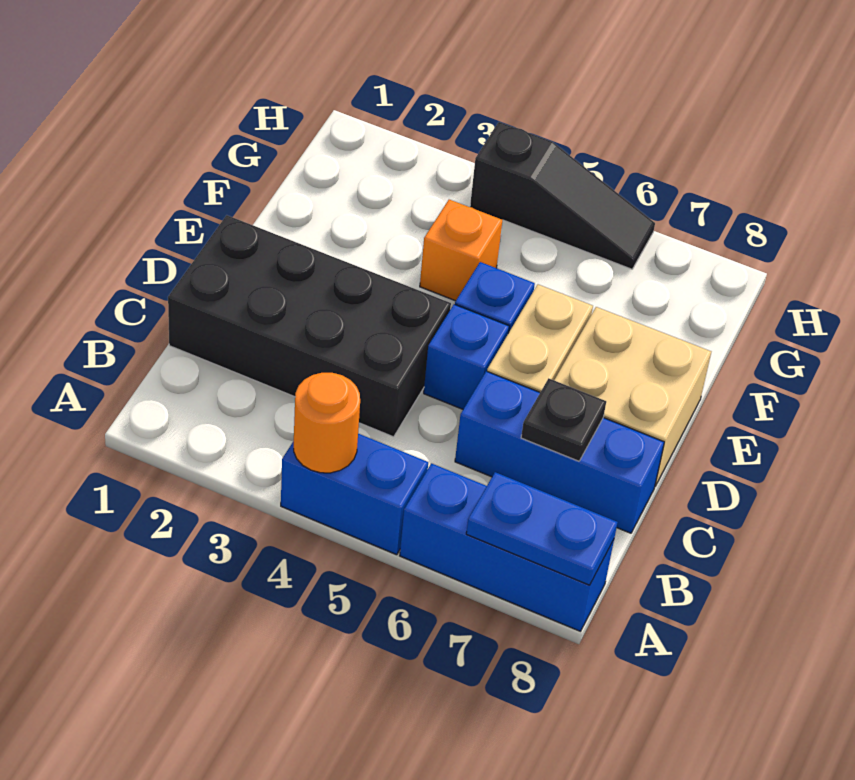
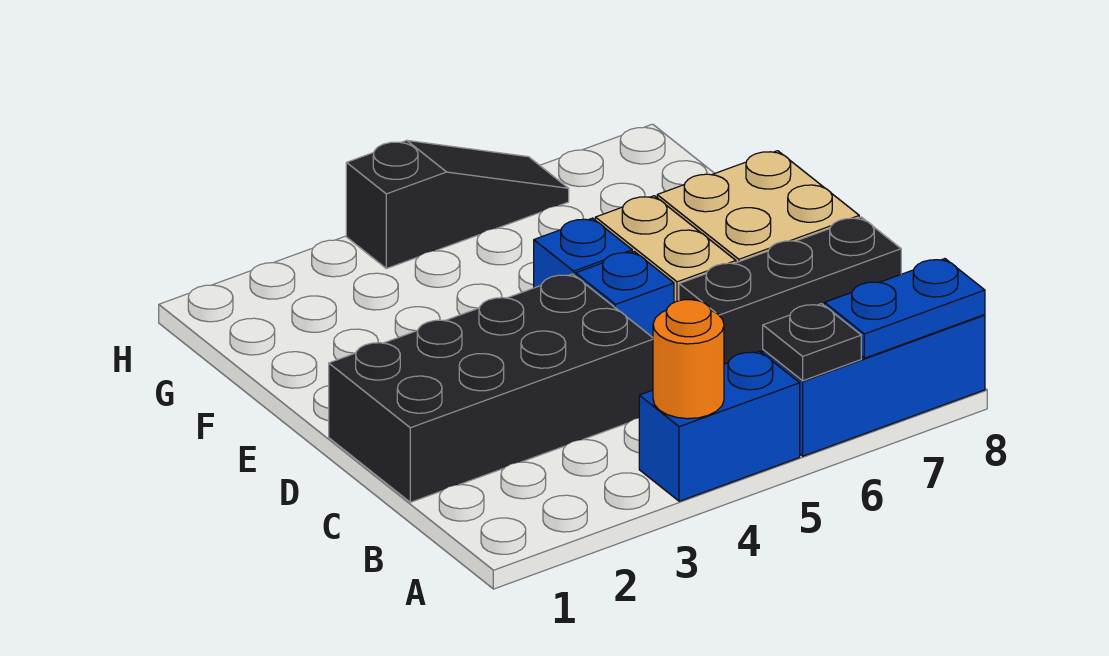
blue brick C6:C8 level 1 -> black brick C6:C8 level 1
black plate C7 level 2 -> black plate A6 level 2
orange brick F4 level 1 -> none

